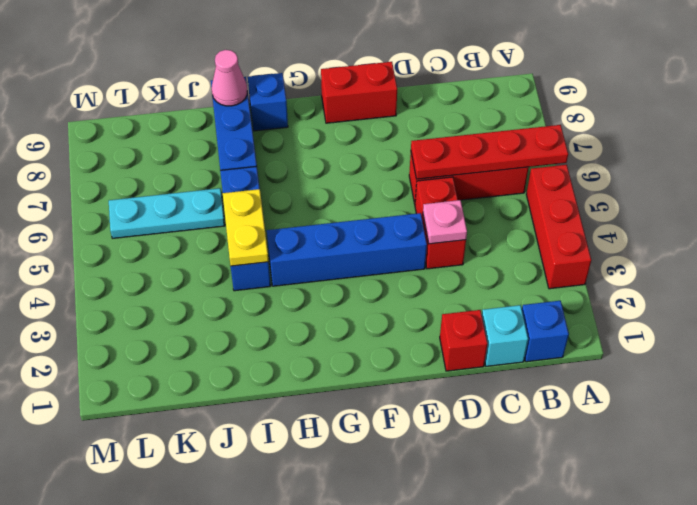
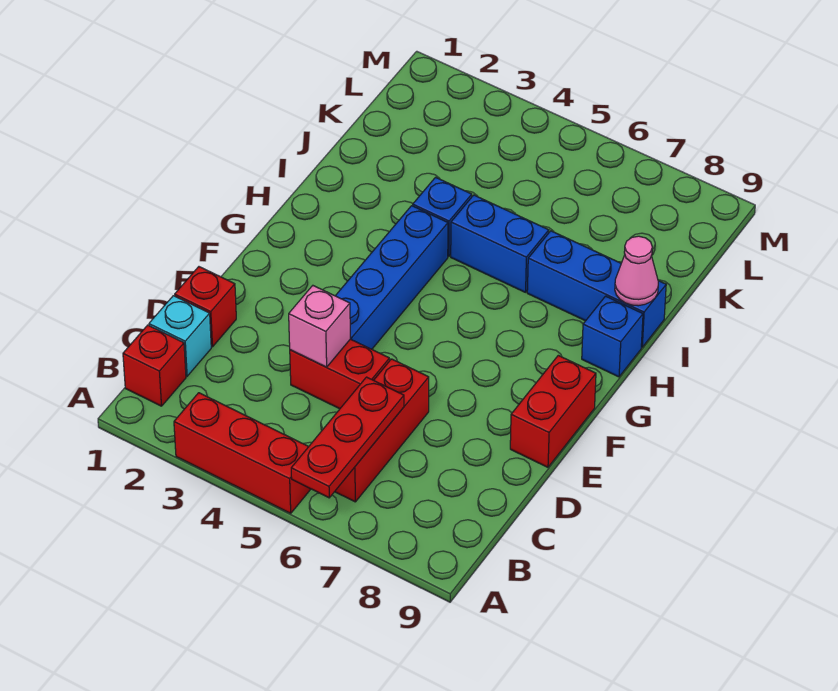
red plate A6:D6 level 2 -> red plate A6:C6 level 2
blue brick B1 level 1 -> red brick B1 level 1
pink plate D4 level 2 -> pink brick D4 level 2
yellow plate I4:I5 level 2 -> none
cyan plate J6:L6 level 1 -> none

